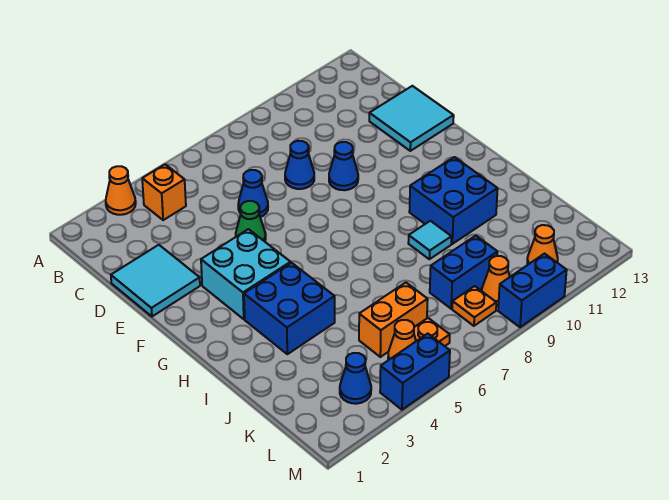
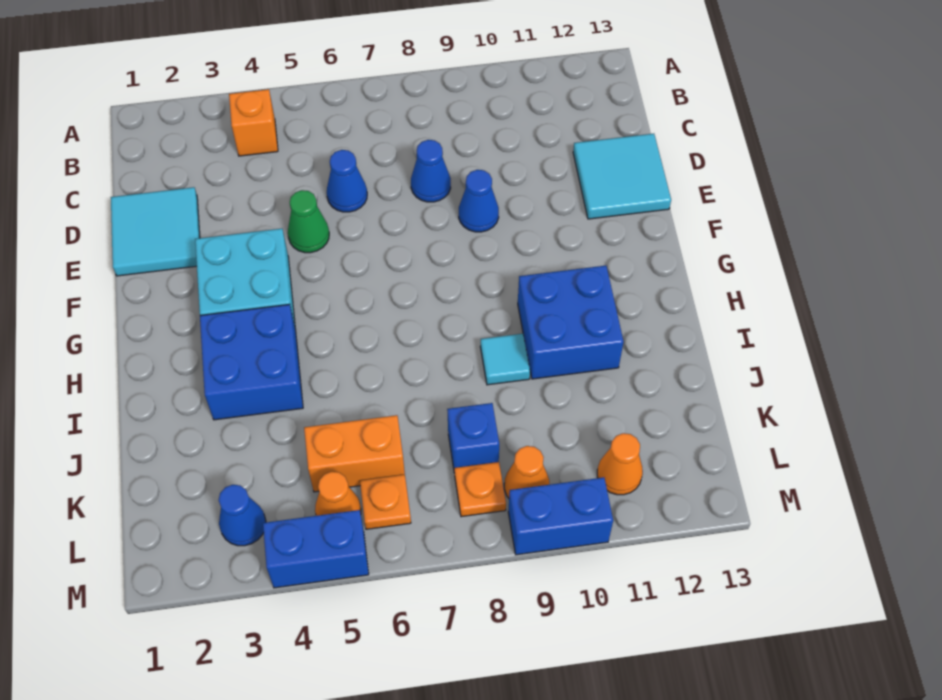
orange cone A3 level 1 -> none
blue brick K8:K9 level 1 -> blue brick K8 level 1

